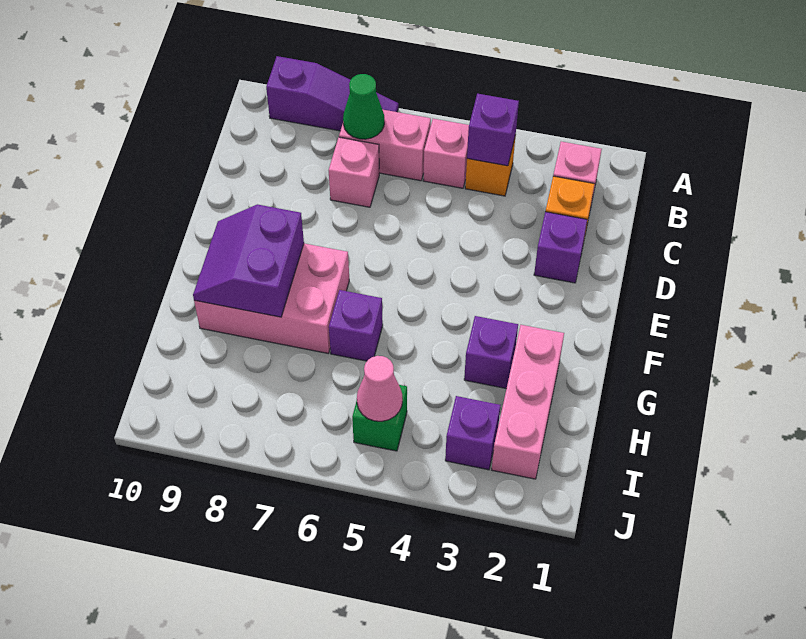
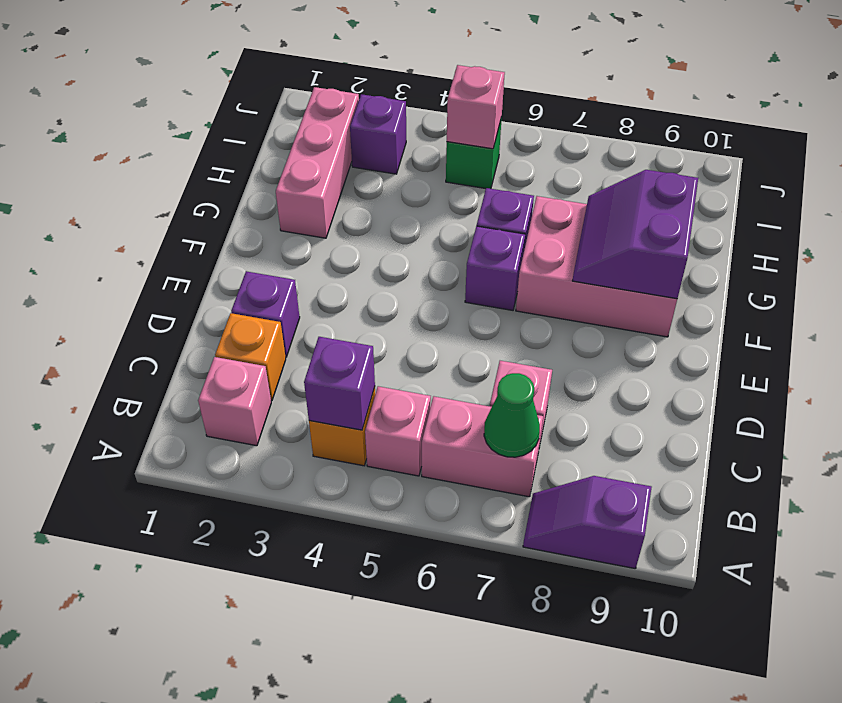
purple slope A7:A9 level 1 top 9 -> purple slope A8:A9 level 1 top 9
purple slope F8:G9 level 2 top 8 -> purple slope F8:G9 level 2 top 9
purple brick G3 level 1 -> purple brick F6 level 1
pink cone I5 level 2 -> pink brick I5 level 2

